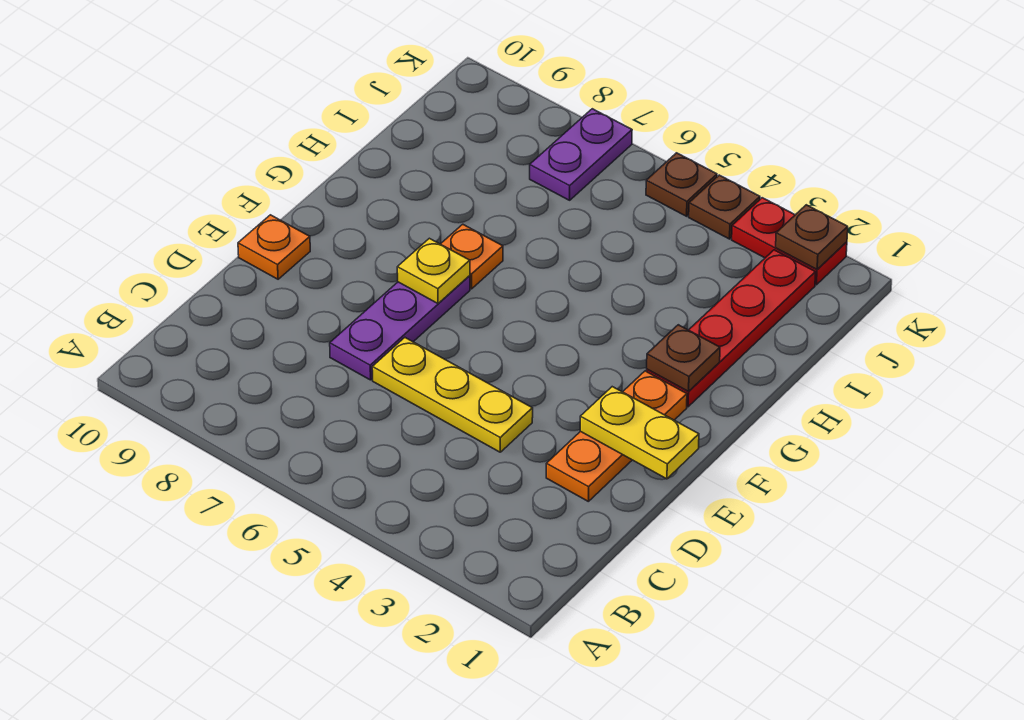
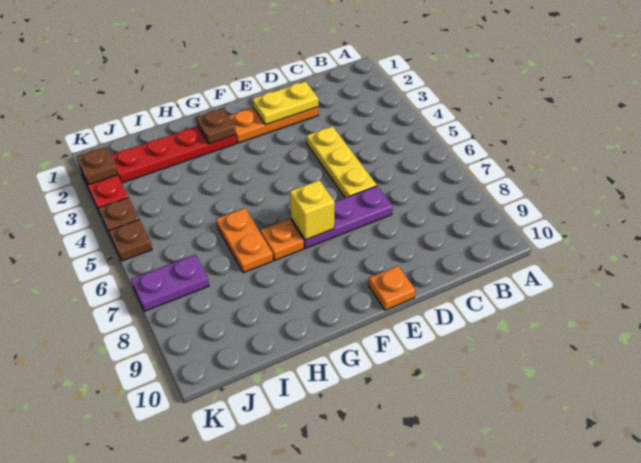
yellow plate E1:E2 level 2 -> yellow plate D2:E2 level 2
yellow plate F7 level 2 -> yellow brick F7 level 2
none -> orange plate H6:H7 level 1

